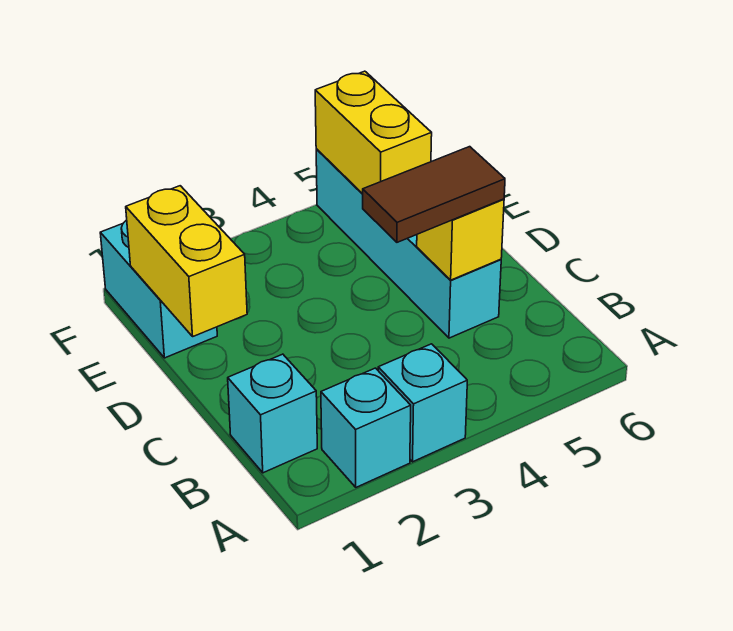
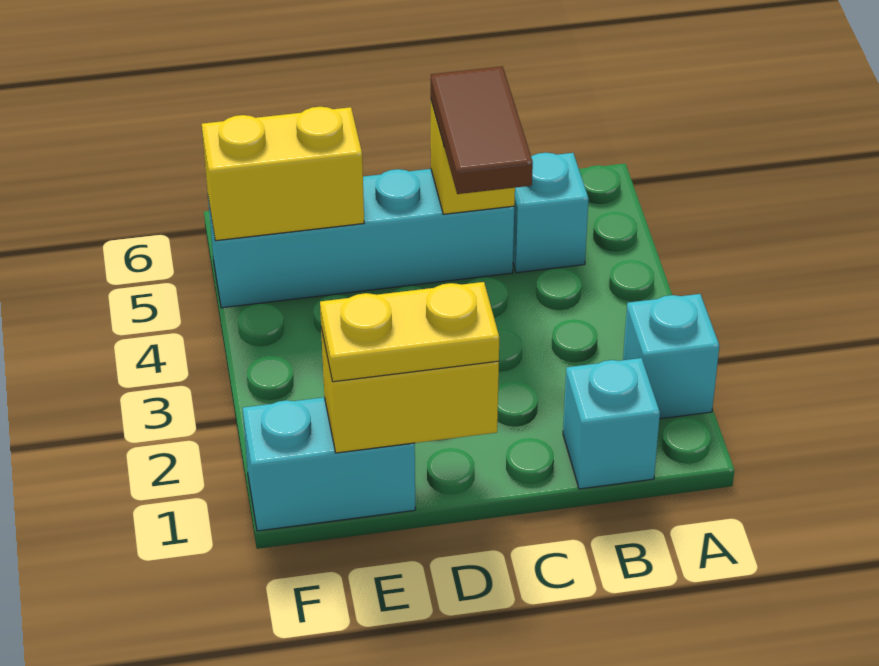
cyan brick A3 level 1 -> cyan brick B5 level 1
none -> yellow plate D1:E1 level 3

